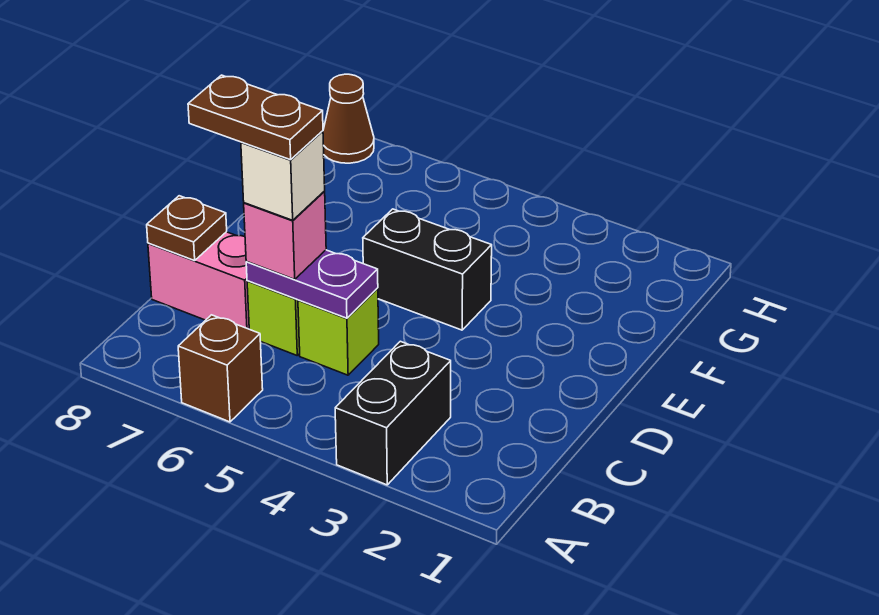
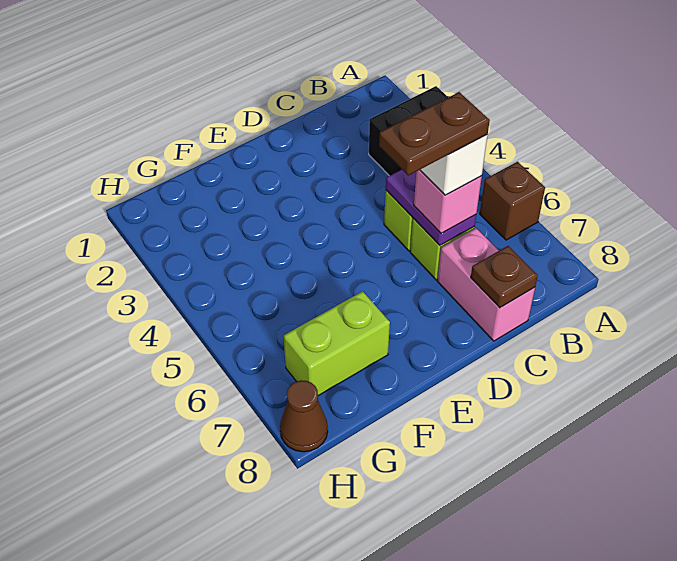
brown plate C6:C7 level 5 -> brown plate C6:D6 level 5
black brick E4:E5 level 1 -> none
none -> lime brick F7:G7 level 1

